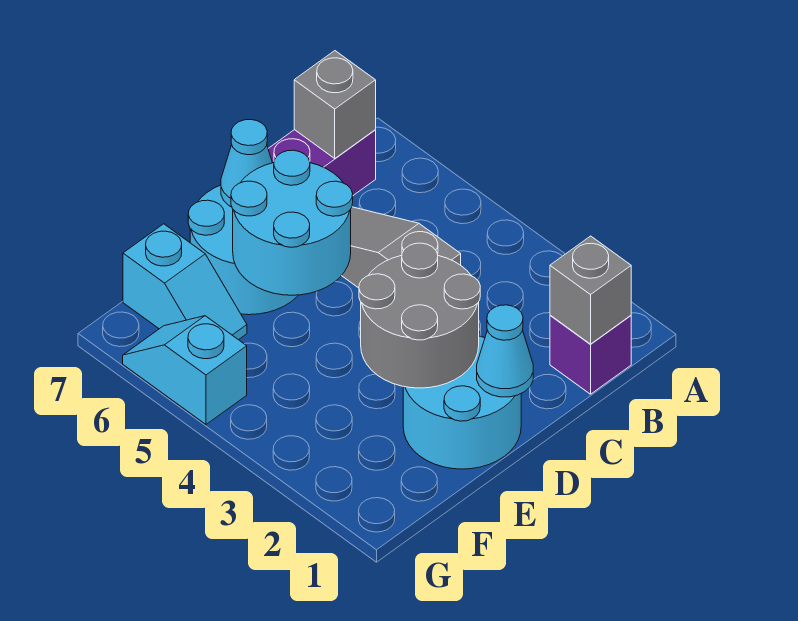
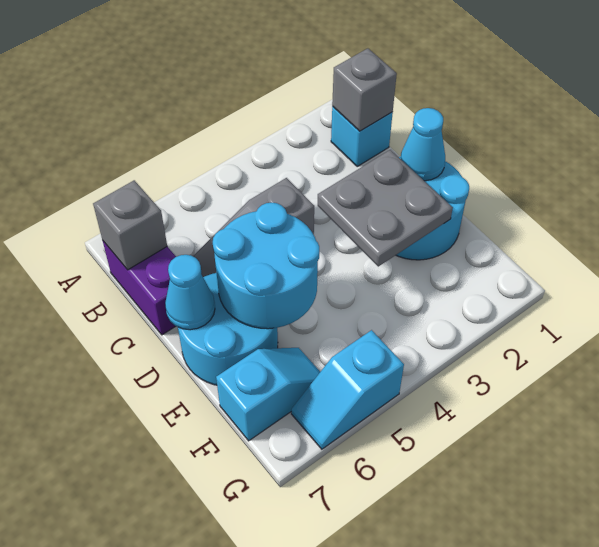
purple brick B1 level 1 -> cyan brick B1 level 1
grey round brick D2:E3 level 2 -> grey plate D2:E3 level 2

